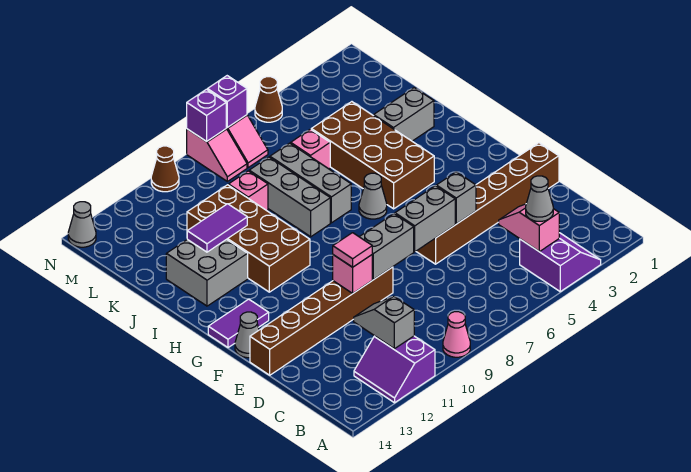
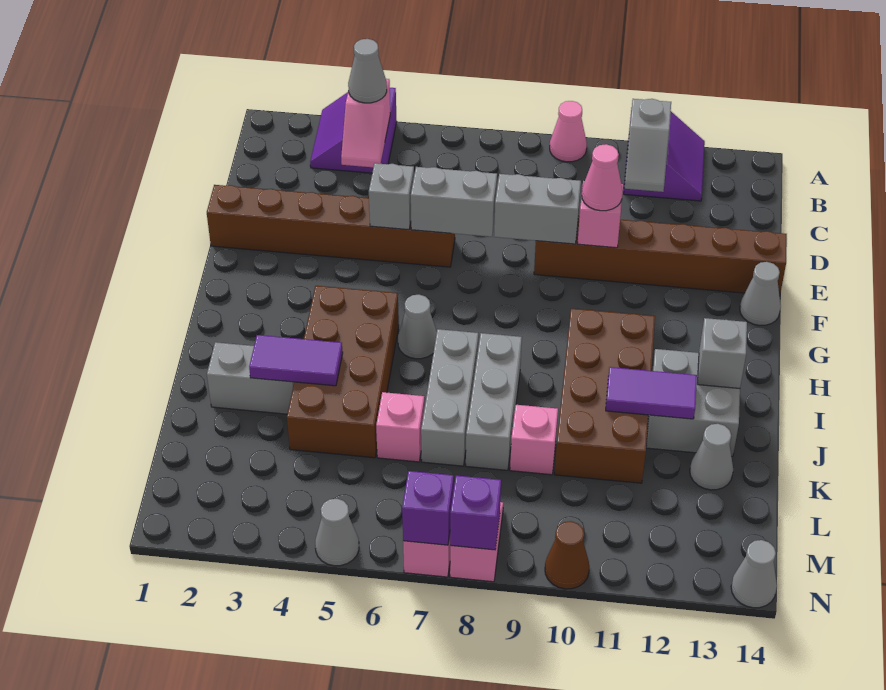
pink tile E10 level 3 -> pink cone E10 level 3
purple tile G13:G14 level 1 -> purple tile J3:J4 level 2
none -> grey brick I13 level 2
none -> grey cone K13 level 1
brown cone N5 level 1 -> grey cone N5 level 1

